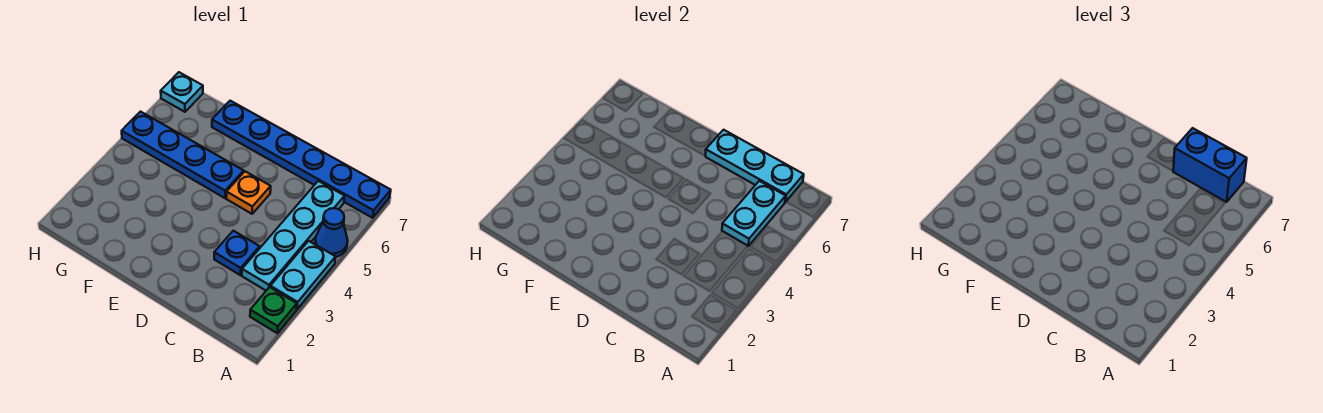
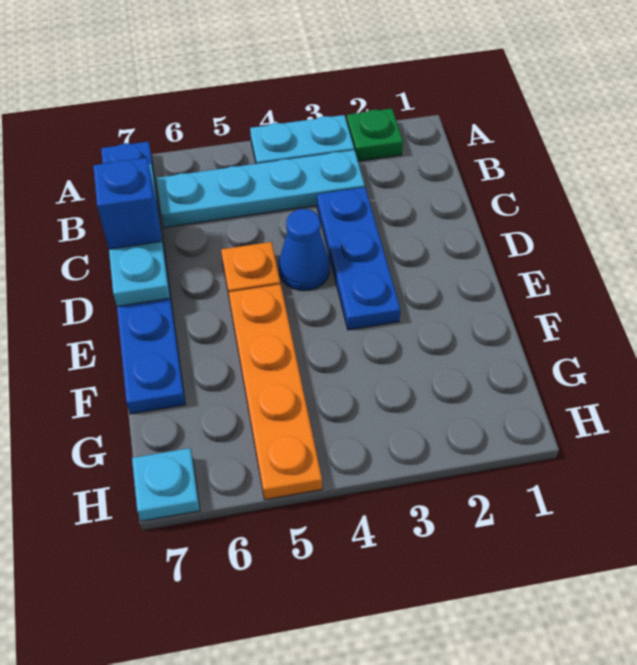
blue cone A5 level 1 -> blue cone D4 level 1
cyan plate B5:B6 level 2 -> none
blue brick B7:C7 level 3 -> blue brick C7 level 3
blue plate C3 level 1 -> blue plate C3:E3 level 1
blue plate E5:H5 level 1 -> orange plate E5:H5 level 1

